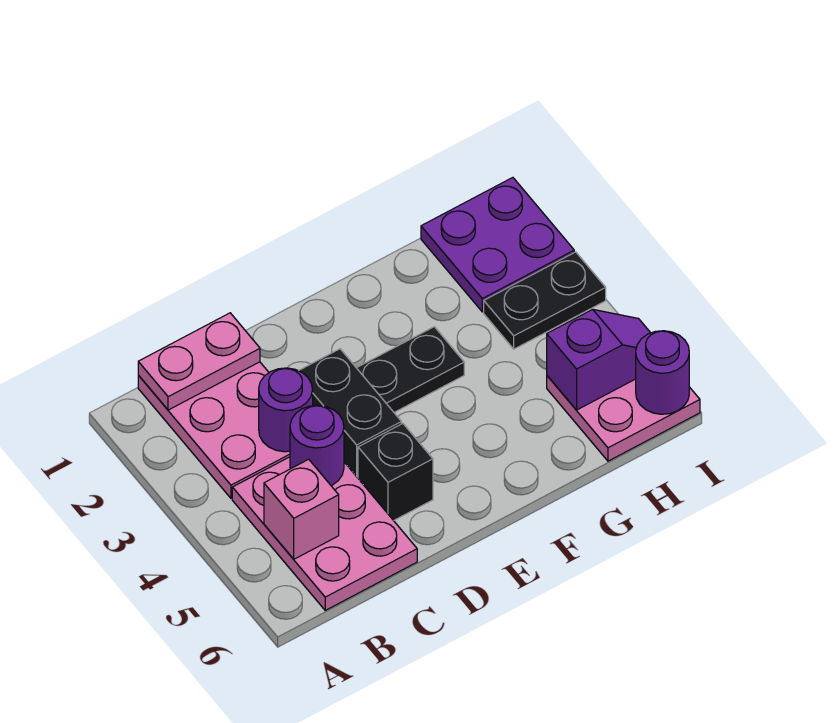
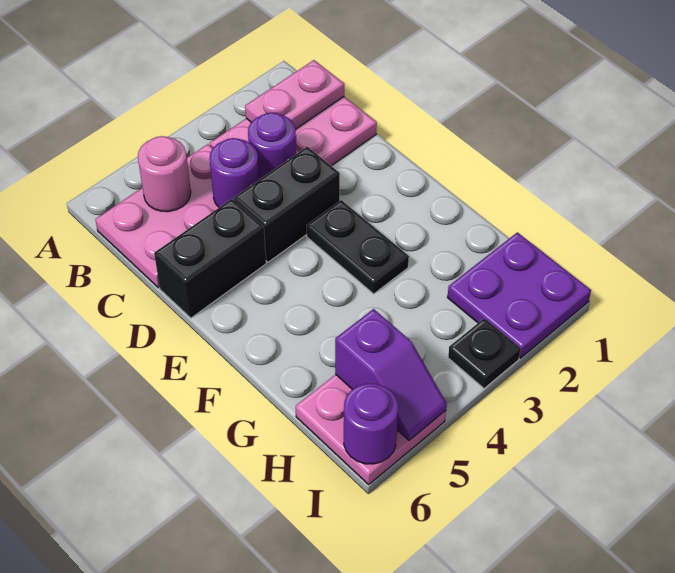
pink plate B1:C1 level 2 -> pink plate B1:B2 level 2
pink brick B5 level 2 -> pink round brick B5 level 2
black brick D5 level 1 -> black brick D5:D6 level 1
black plate H3:I3 level 1 -> black plate I3 level 1

